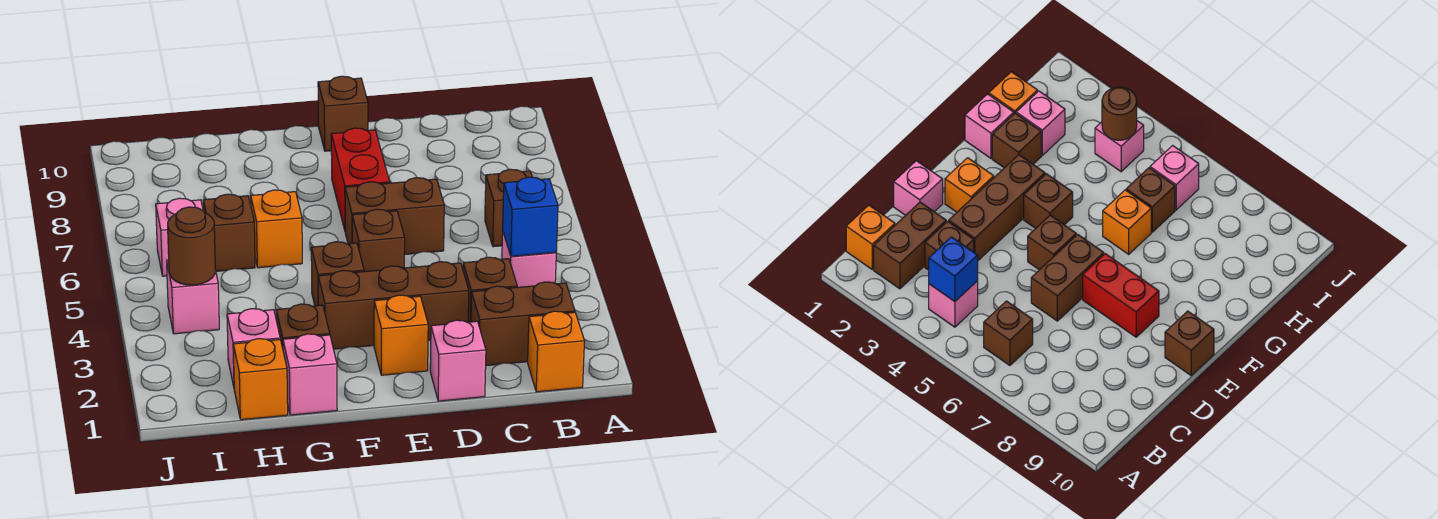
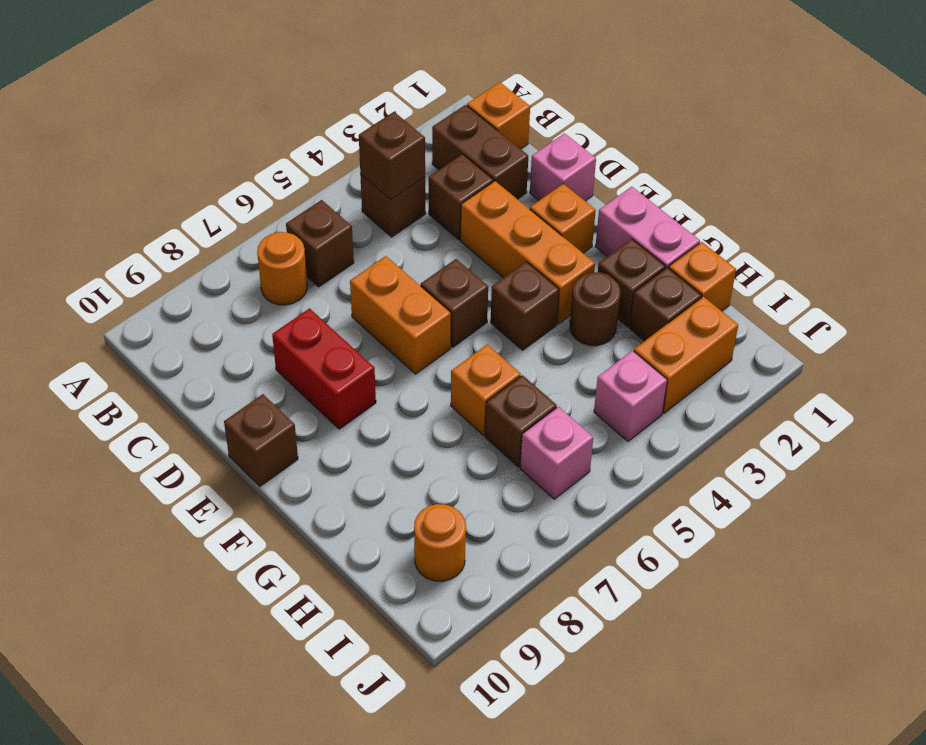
pink brick B4 level 1 -> brown brick B4 level 1
blue brick B4 level 2 -> brown brick B4 level 2
none -> orange round brick B7 level 1
brown brick D3:F3 level 1 -> orange brick D3:F3 level 1
brown brick D6:E6 level 1 -> orange brick D6:E6 level 1
red brick E7:E8 level 1 -> red brick D8:E8 level 1
pink brick G1 level 1 -> pink brick F1:G1 level 1
pink brick H2 level 1 -> brown brick H2 level 1
none -> orange brick I2:I3 level 1
brown round brick I4 level 2 -> brown round brick G3 level 1
none -> orange round brick I9 level 1

